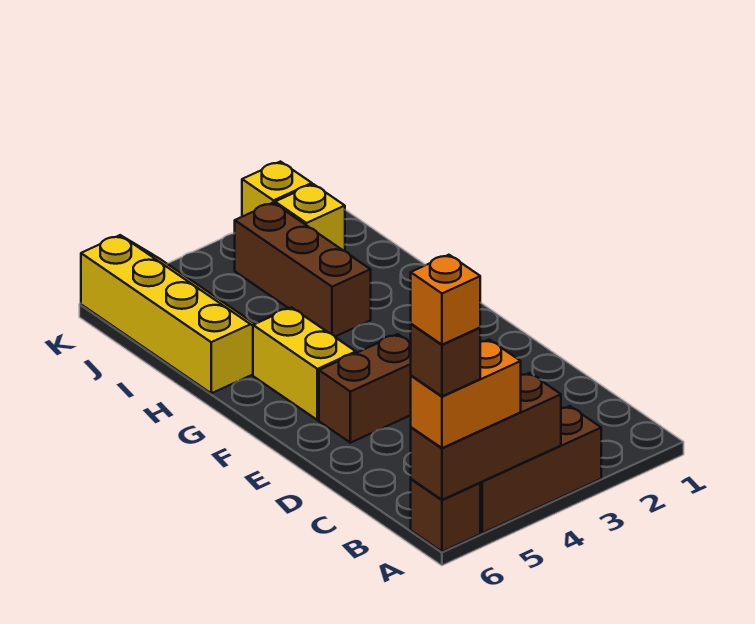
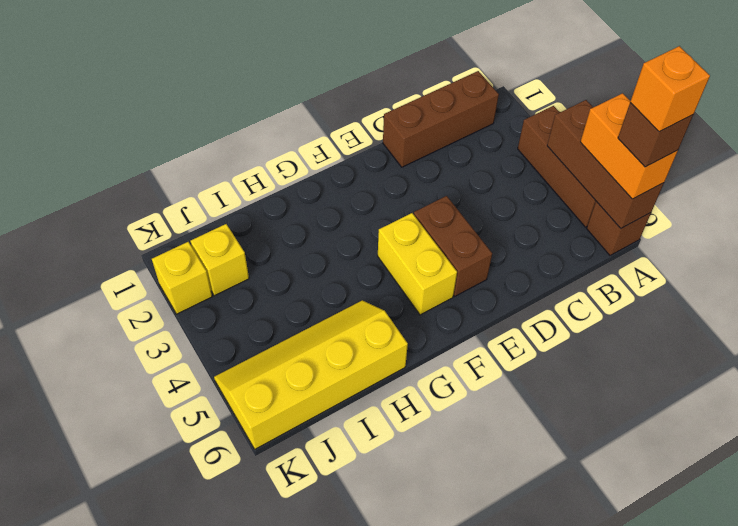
yellow brick F5:G5 level 1 -> yellow brick F4:F5 level 1
brown brick H3:J3 level 1 -> brown brick B1:D1 level 1

